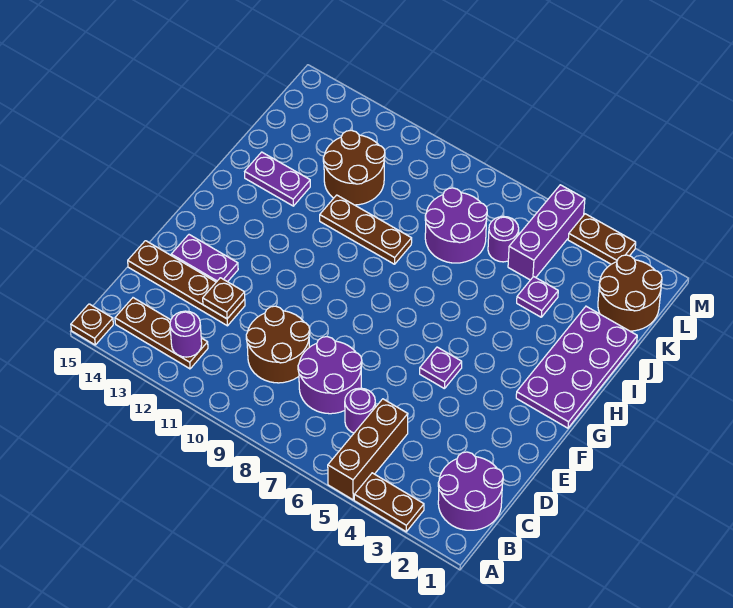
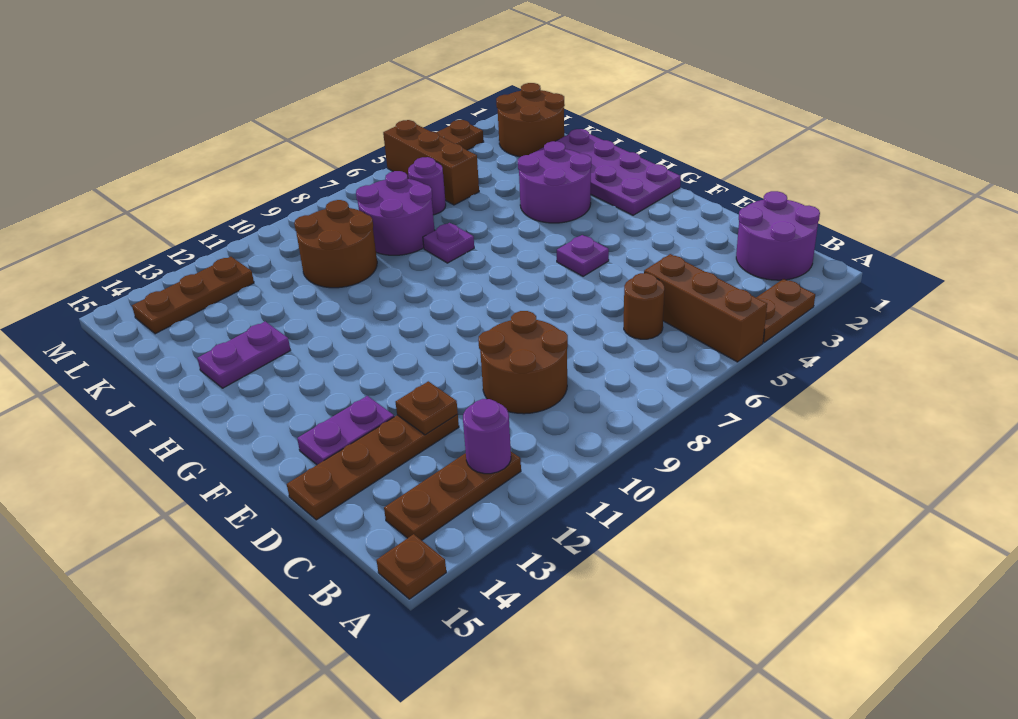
purple round brick C6 level 1 -> brown round brick C6 level 1
purple round brick C7:D8 level 1 -> purple round brick H3:I4 level 1
brown plate I9:I11 level 1 -> brown plate L12:L14 level 1
purple plate J4 level 1 -> purple plate I7 level 1
brown round brick J11:K12 level 1 -> brown round brick J9:K10 level 1
purple brick K5:M5 level 1 -> brown brick K5:M5 level 1

